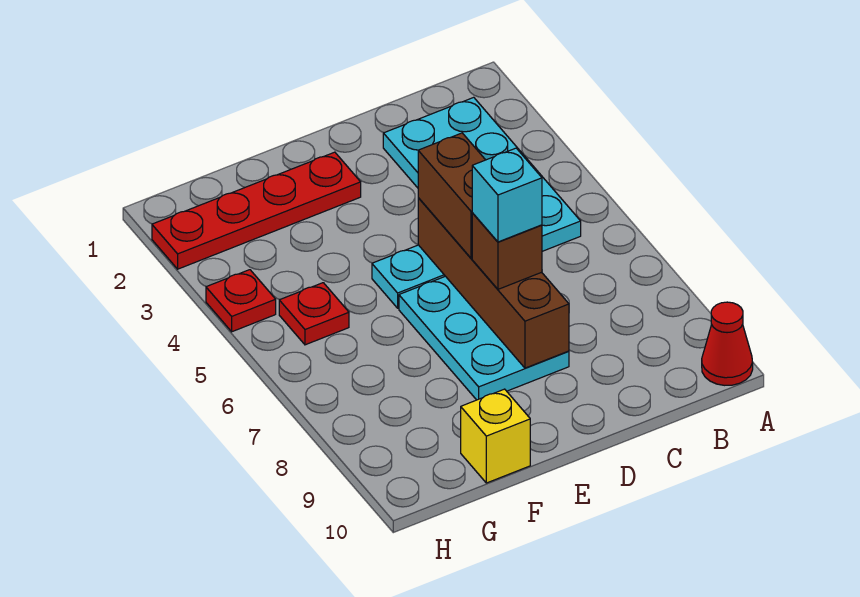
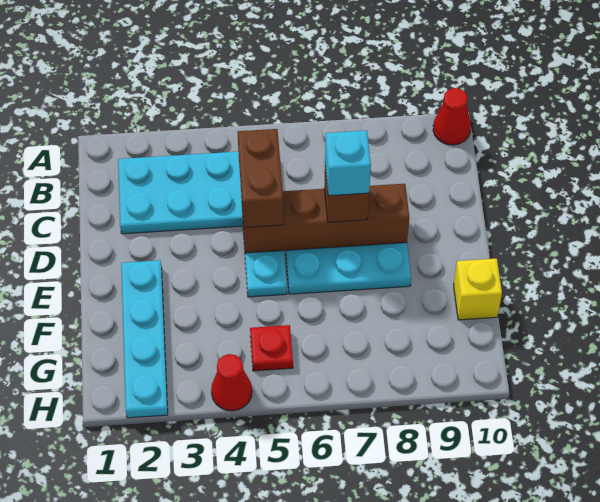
brown brick D5:D6 level 3 -> brown brick C5:D5 level 3
red plate E2:H2 level 1 -> cyan plate E2:H2 level 1
red plate H4 level 1 -> red cone H4 level 1

